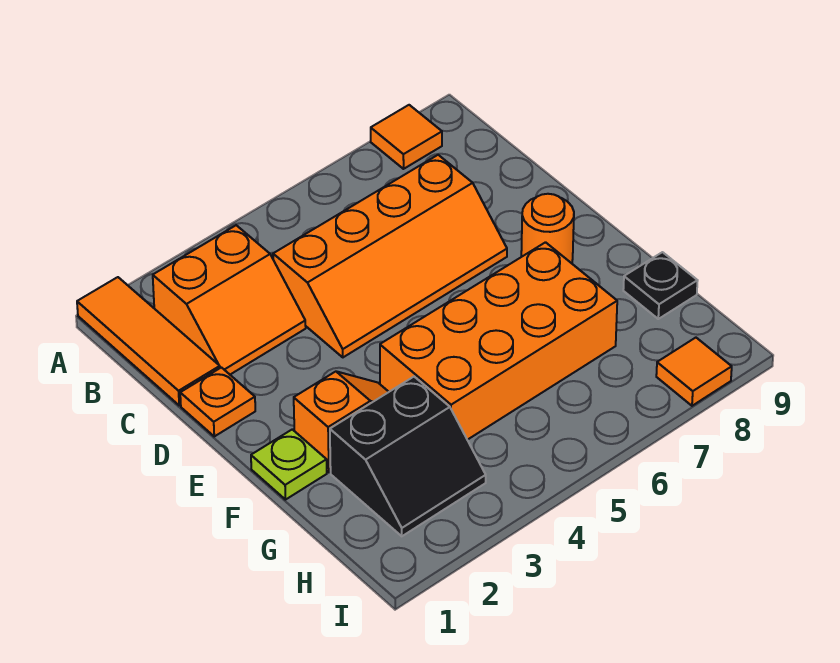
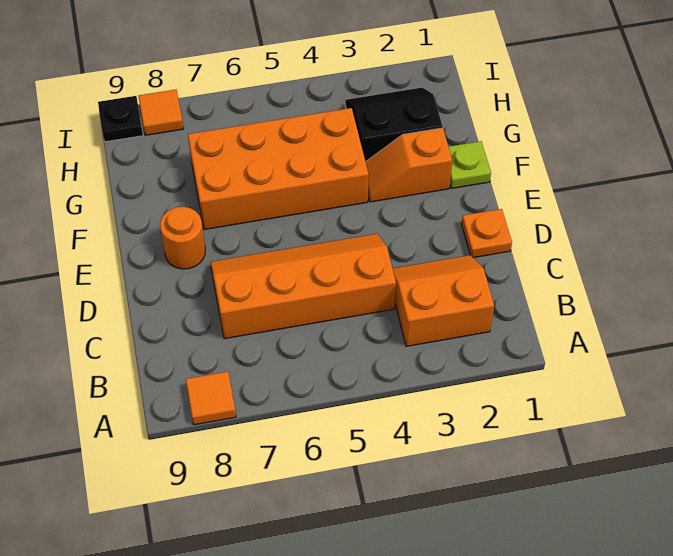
orange tile A1:C1 level 1 -> none
black plate G9 level 1 -> black plate I9 level 1

